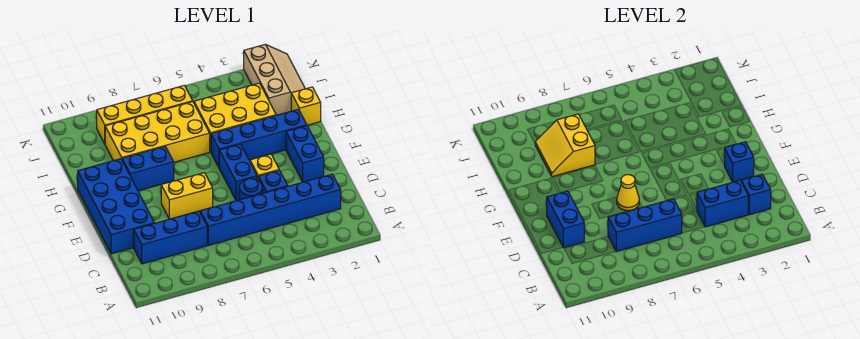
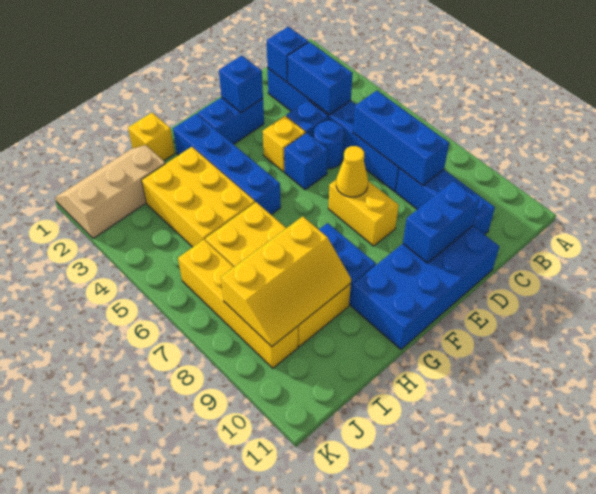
blue brick E5:F5 level 1 -> blue brick E5 level 1
yellow slope H8:I9 level 2 top 8 -> yellow slope H8:J9 level 2 top 8

